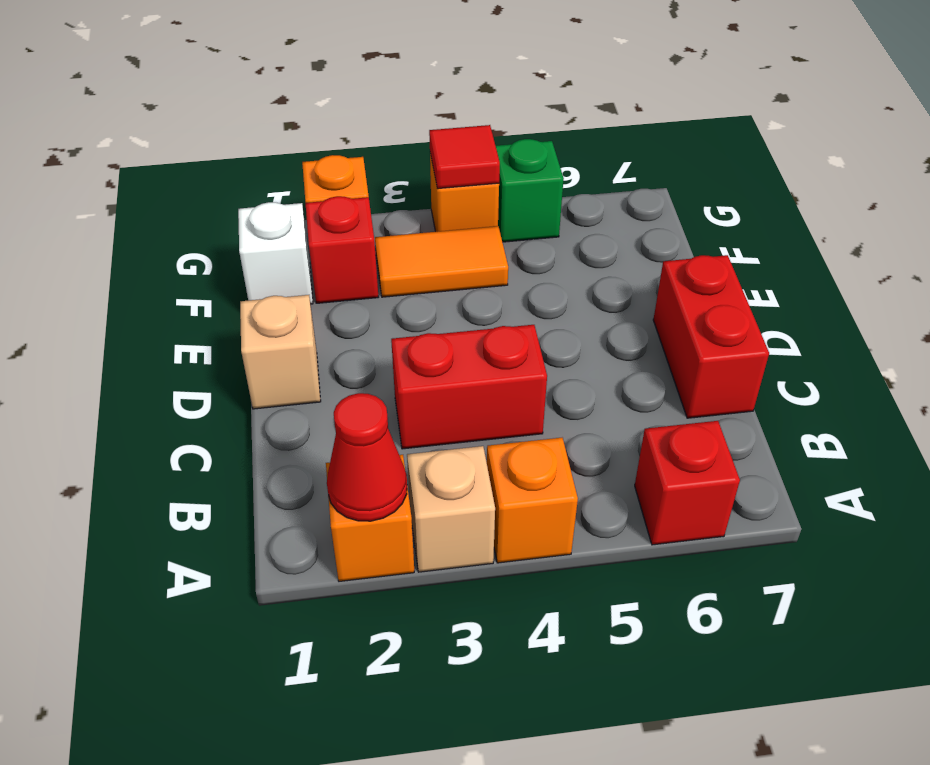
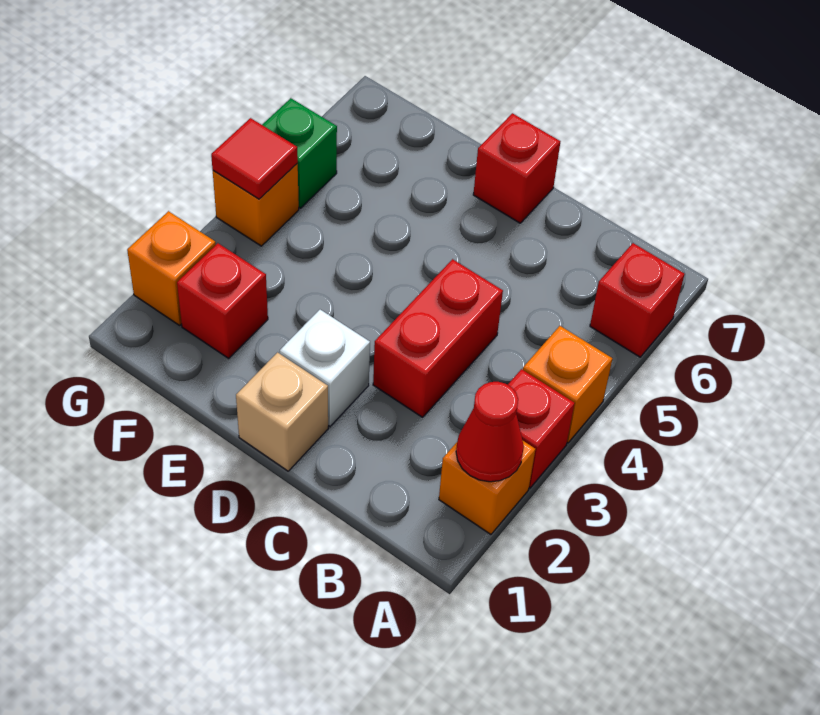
tan brick A3 level 1 -> red brick A3 level 1
red brick C7:D7 level 1 -> red brick D7 level 1
white brick F1 level 1 -> white brick D2 level 1
orange tile F3:F4 level 1 -> none

